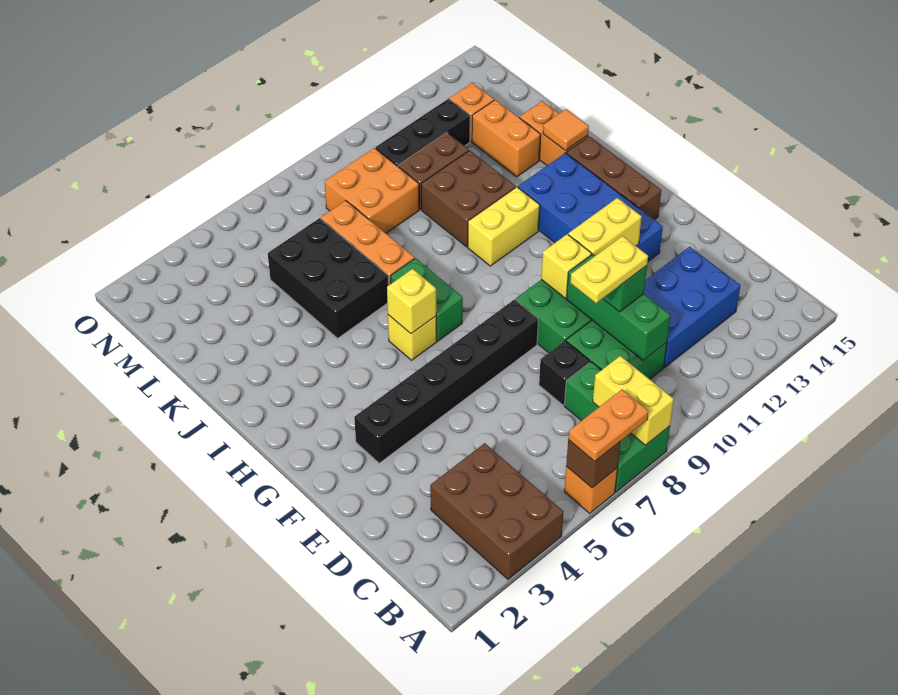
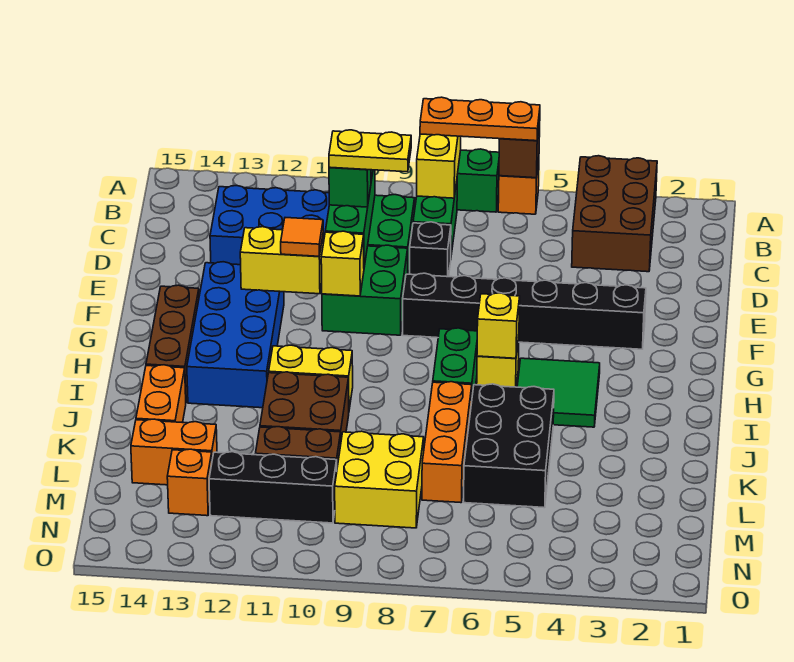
orange plate A6:A7 level 3 -> orange plate A6:A8 level 3
none -> green tile H4:I5 level 1
orange tile J14 level 2 -> orange tile F11 level 3
orange brick K13:L13 level 1 -> orange brick L13:L14 level 1
orange brick L8:M9 level 1 -> yellow brick L8:M9 level 1

